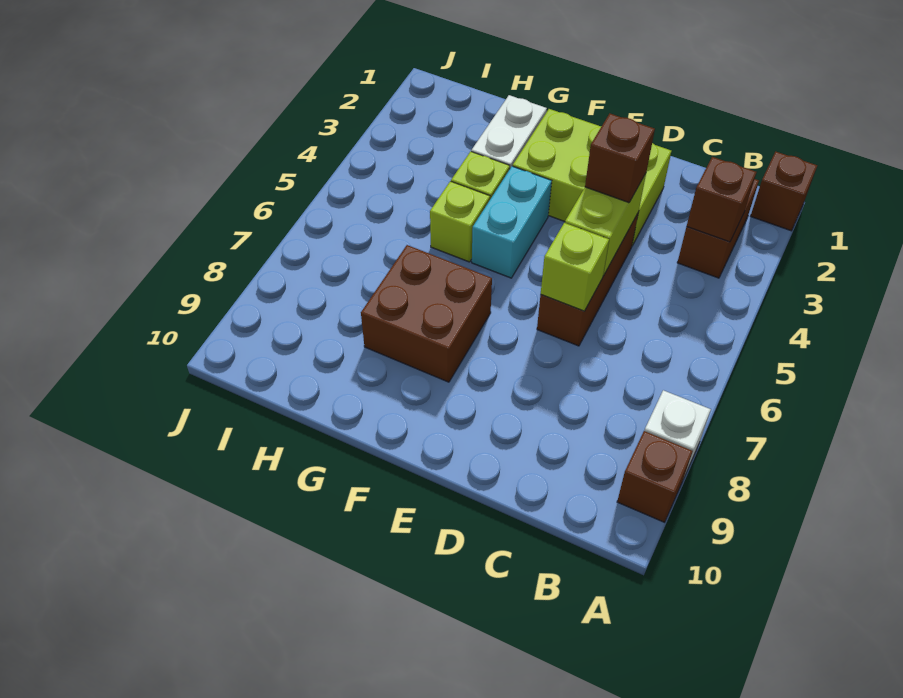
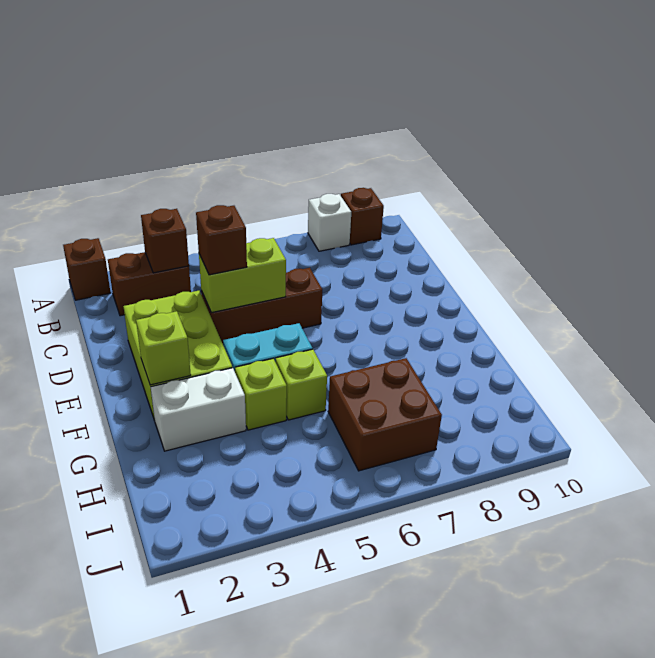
lime brick D6 level 2 -> lime brick F2 level 2
brown brick F7:G8 level 1 -> brown brick H6:I7 level 1

